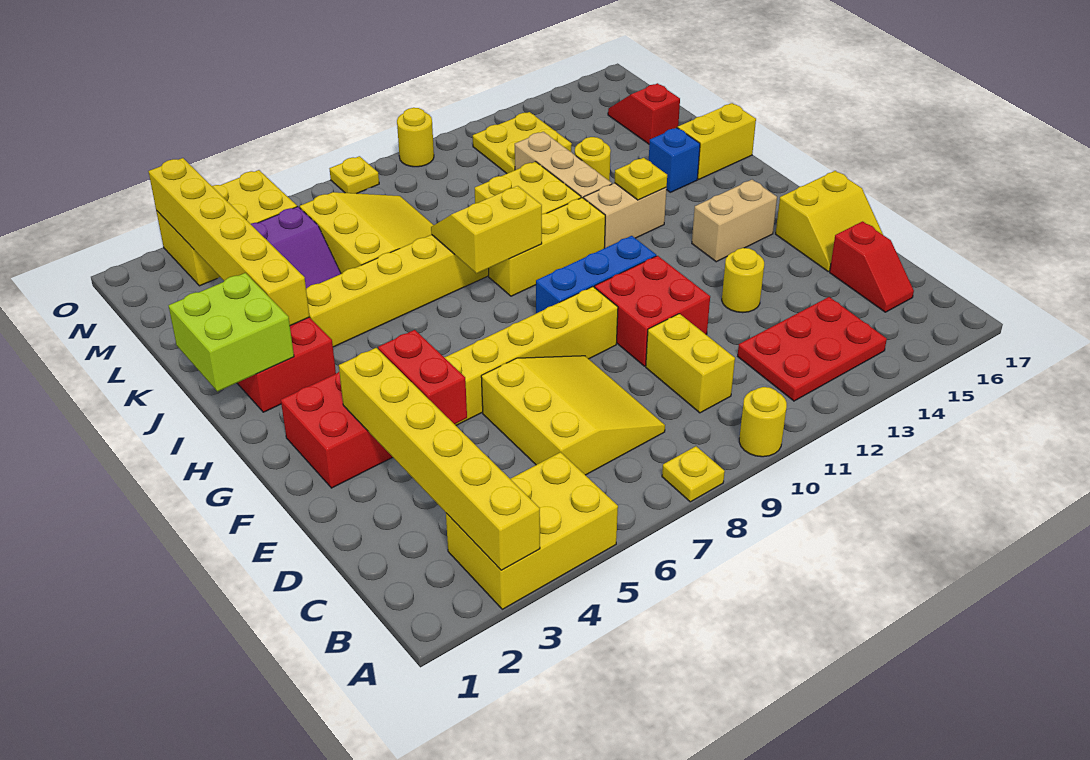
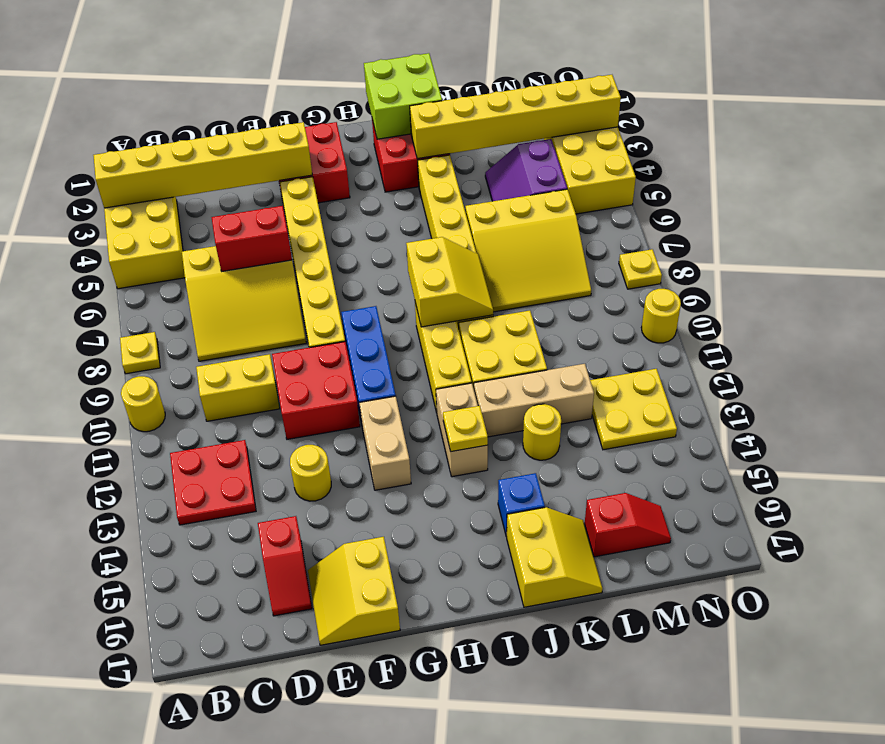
red plate B12:C14 level 1 -> red plate B12:C13 level 1
red slope C16:D16 level 1 top D -> red slope D15:D16 level 1 top 15
red brick E4:F4 level 2 -> red brick D6:E6 level 2
tan brick G14:G15 level 1 -> tan brick G12:G13 level 1

